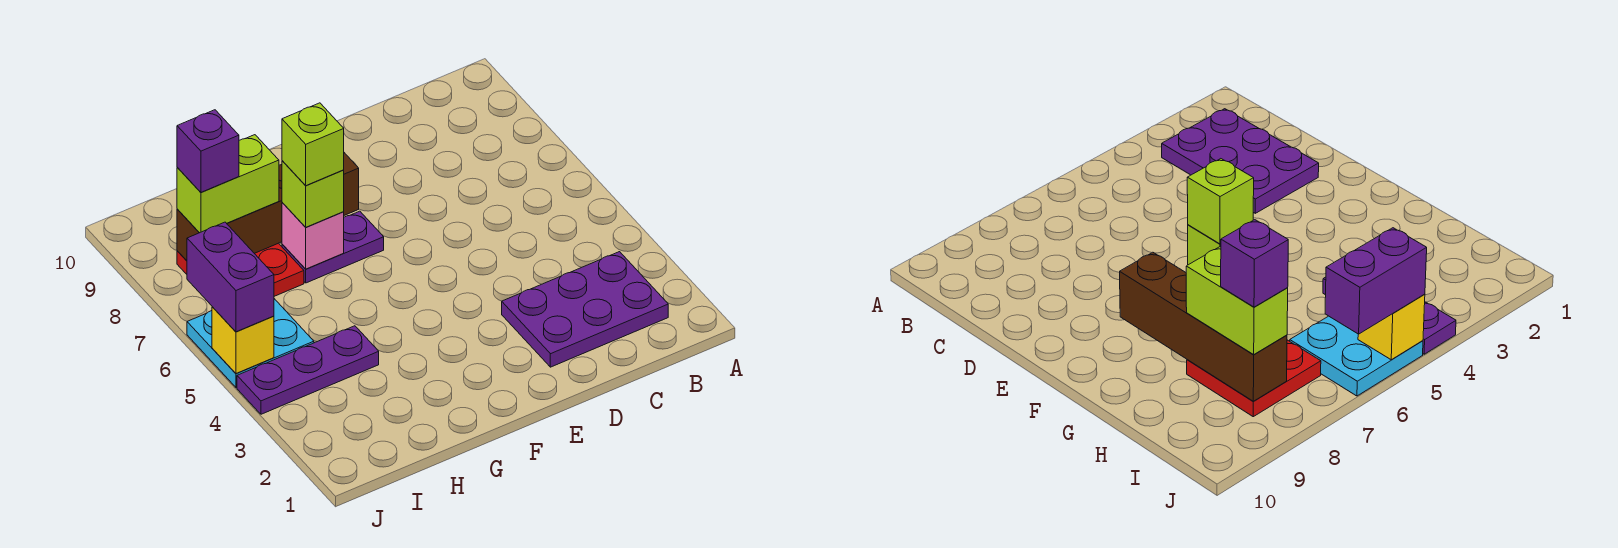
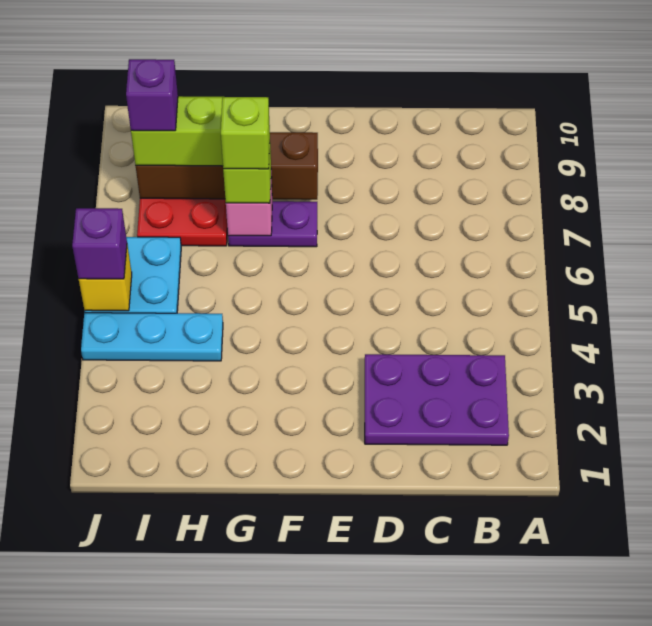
purple plate H4:J4 level 1 -> cyan plate H4:J4 level 1
purple brick J5:J6 level 3 -> purple brick J5 level 3

